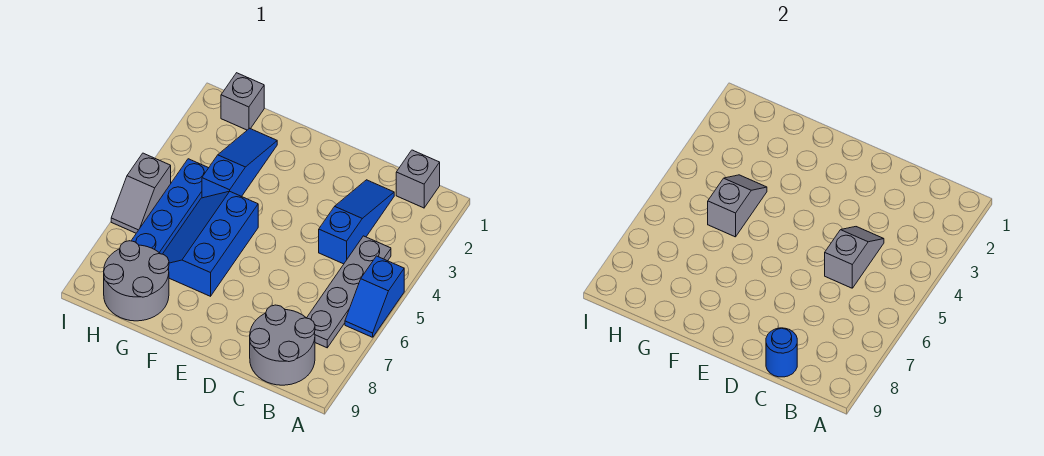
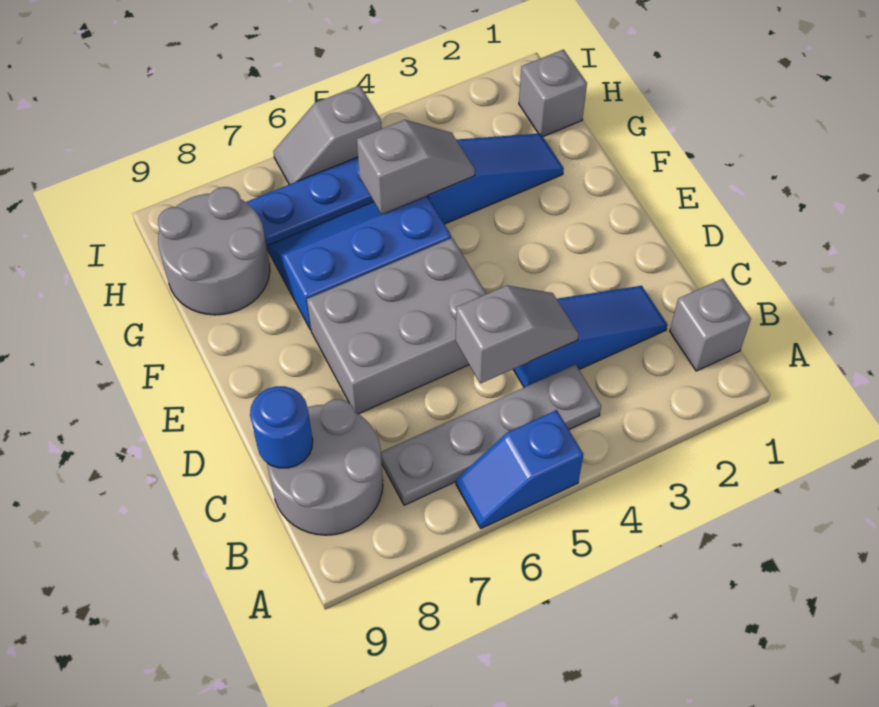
none -> grey brick D5:E7 level 1

